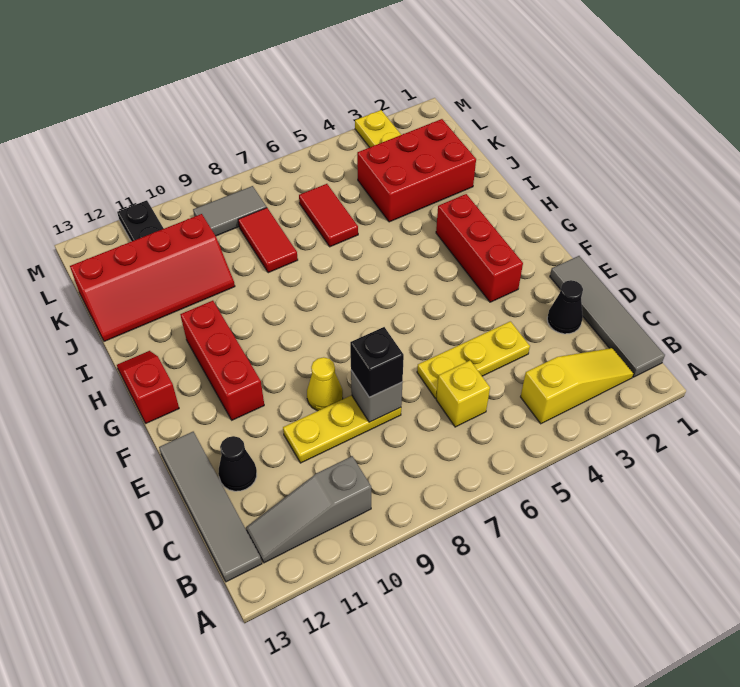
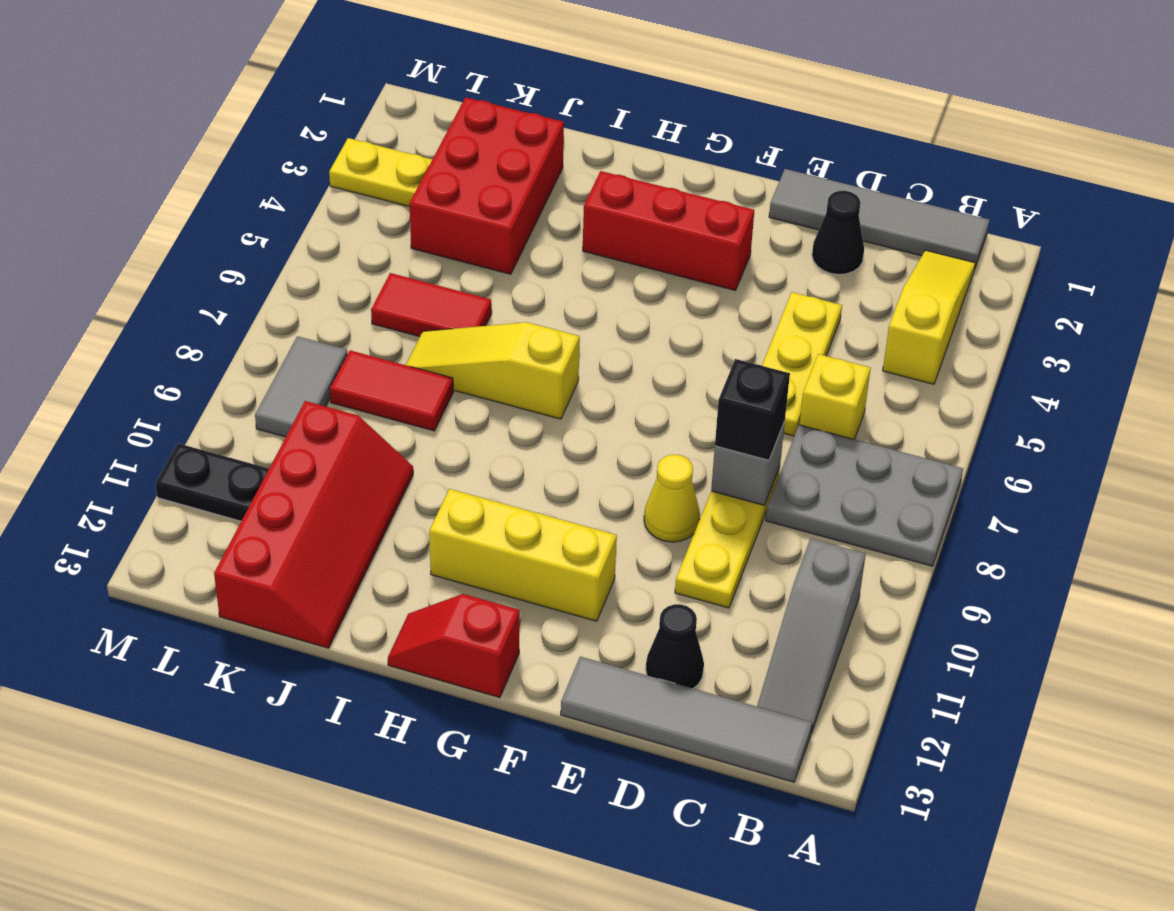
none -> grey plate A7:C8 level 1
red brick F11:H11 level 1 -> yellow brick F11:H11 level 1
none -> yellow slope H7:J7 level 1 top H

